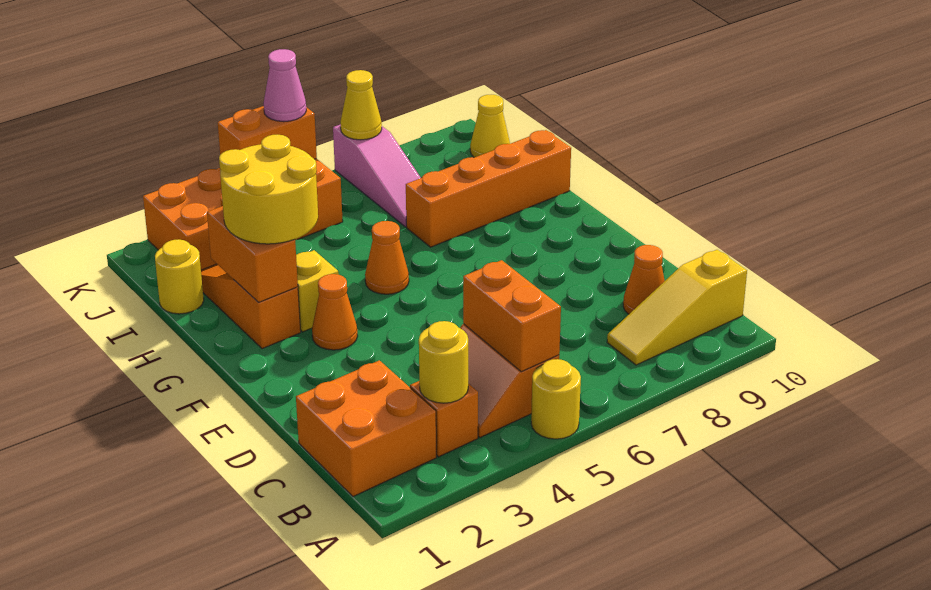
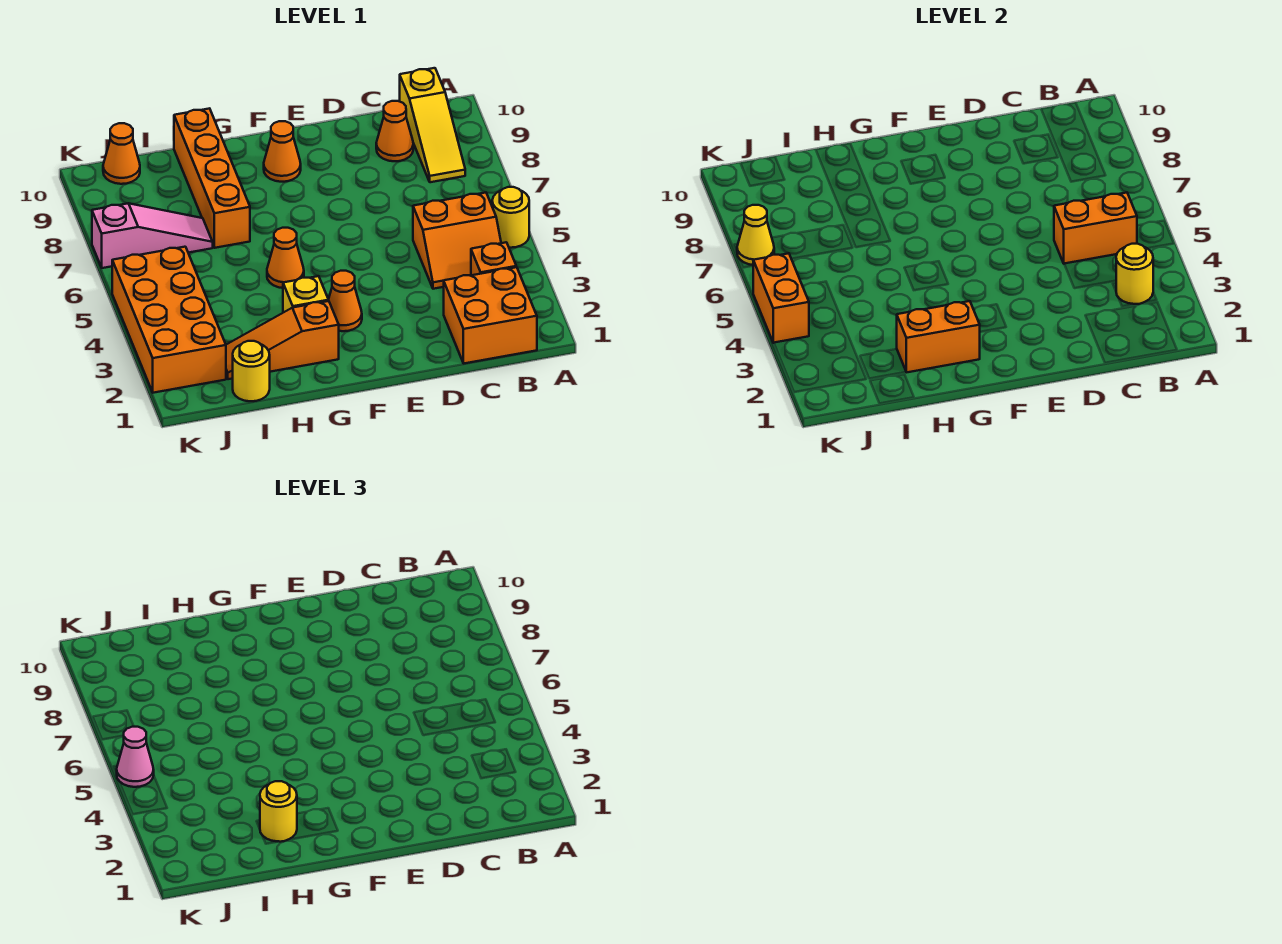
none -> orange cone F9 level 1
yellow round brick G2:H3 level 3 -> yellow round brick H2 level 3
yellow cone J10 level 1 -> orange cone J10 level 1

